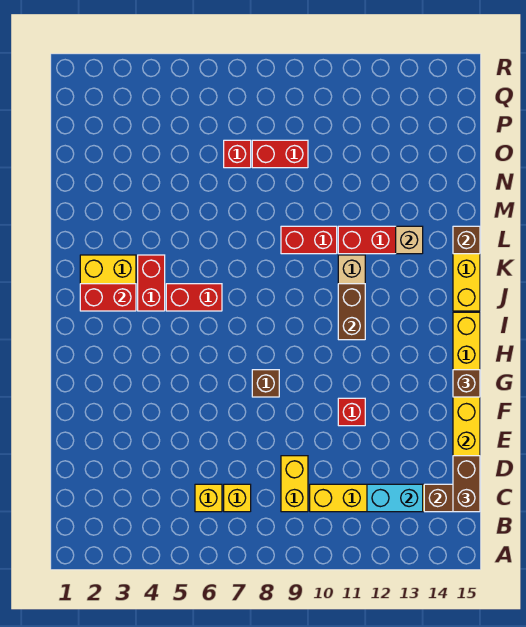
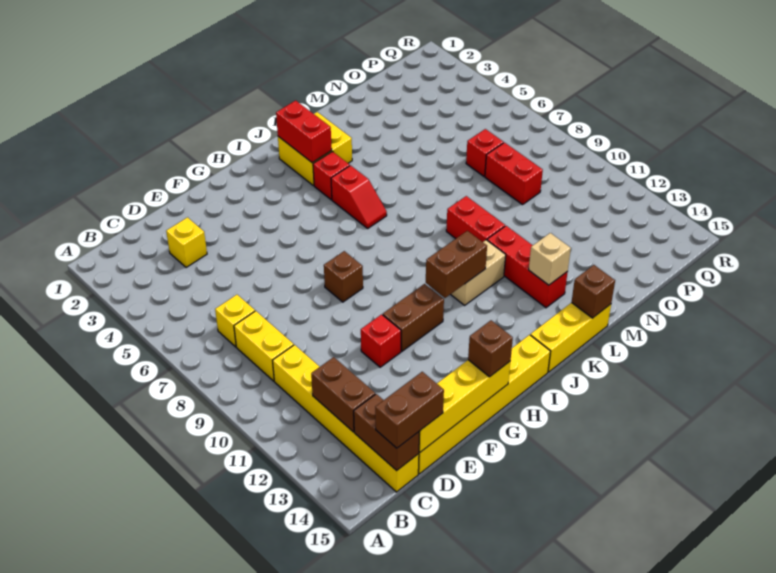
yellow brick C6 level 1 -> yellow brick D3 level 1
yellow brick C9:D9 level 1 -> yellow brick C8:C9 level 1
cyan brick C12:C13 level 2 -> brown brick C12:C13 level 2
none -> brown brick G11:H11 level 1
red brick J4:K4 level 1 -> red brick J4 level 1
red brick J5:J6 level 1 -> red slope J5:J6 level 1 top 5

